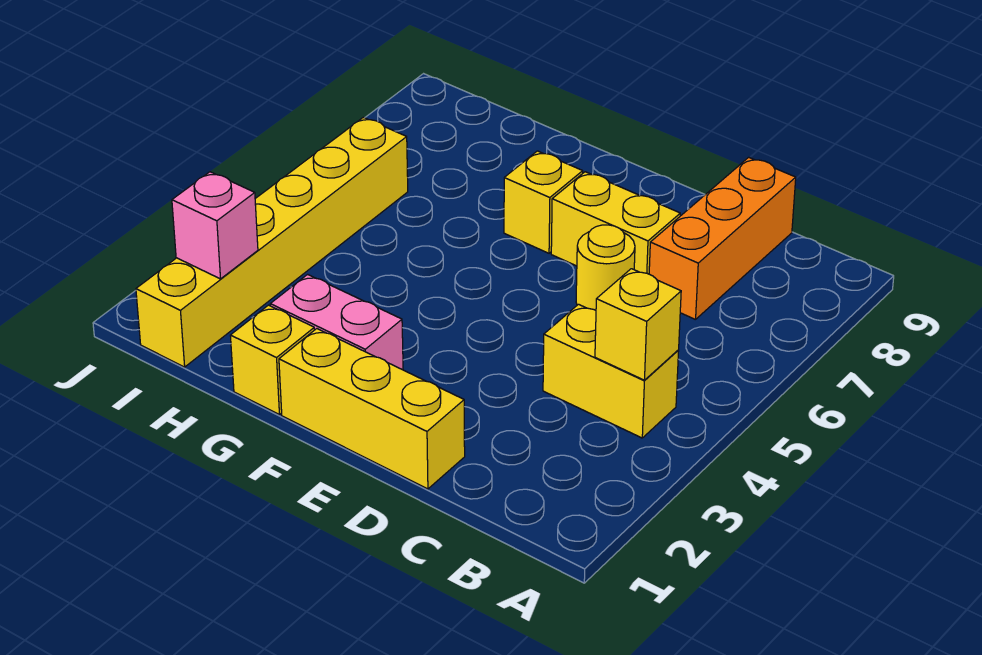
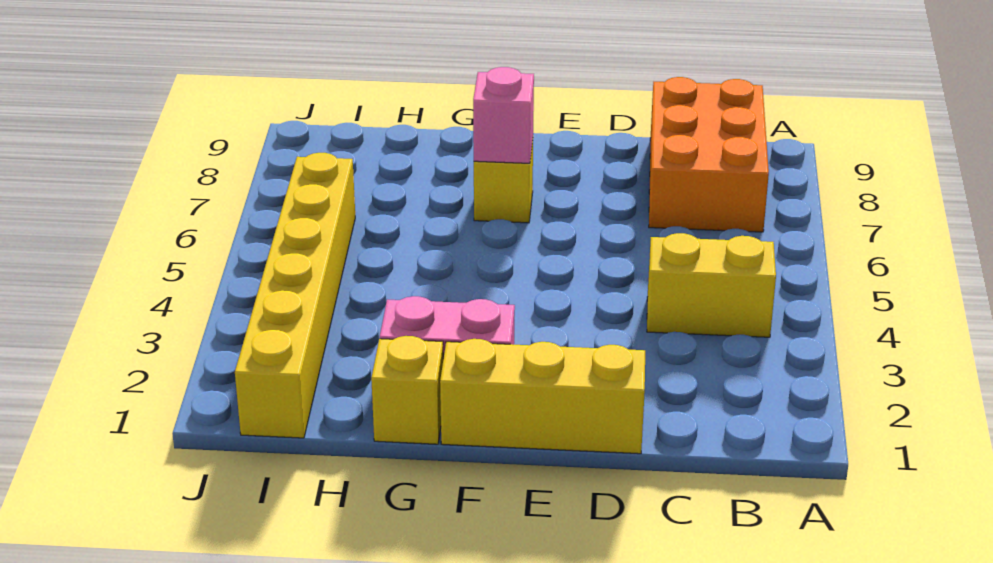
yellow brick B4 level 2 -> none
orange brick C7:C9 level 1 -> orange brick B7:C9 level 1
yellow round brick D6 level 1 -> none
yellow brick D7:E7 level 1 -> none
pink brick I2 level 2 -> pink brick F7 level 2

